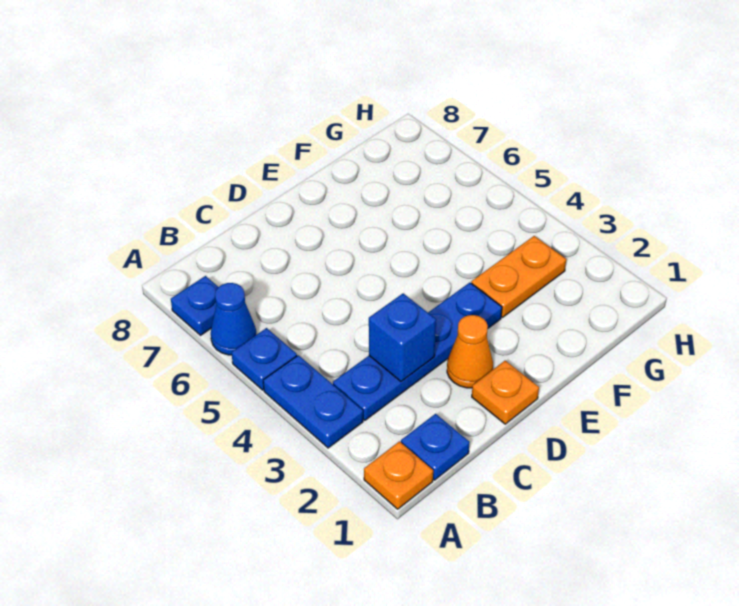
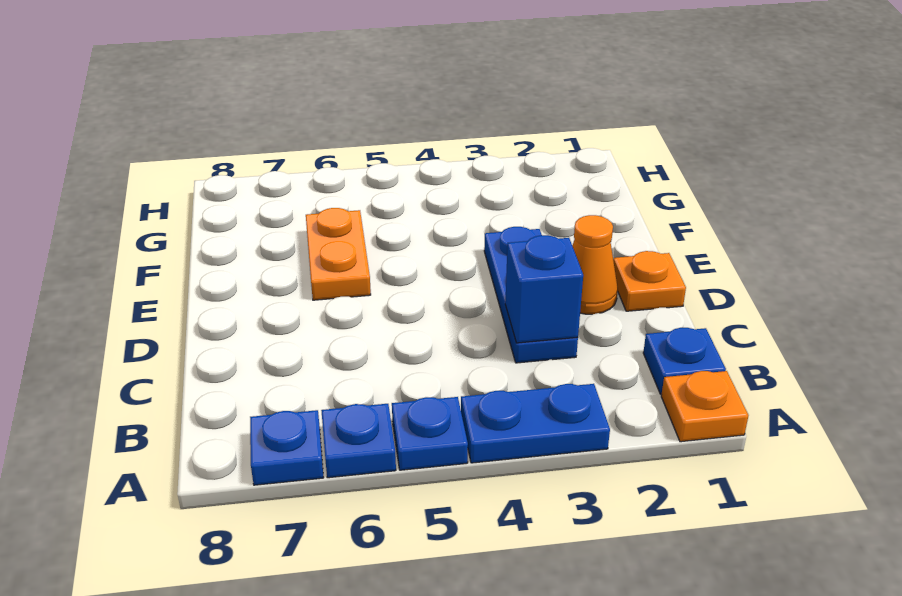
blue cone A6 level 1 -> blue plate A6 level 1
blue plate B3:E3 level 1 -> blue plate C3:E3 level 1
orange plate F3:G3 level 1 -> orange plate E6:F6 level 1

